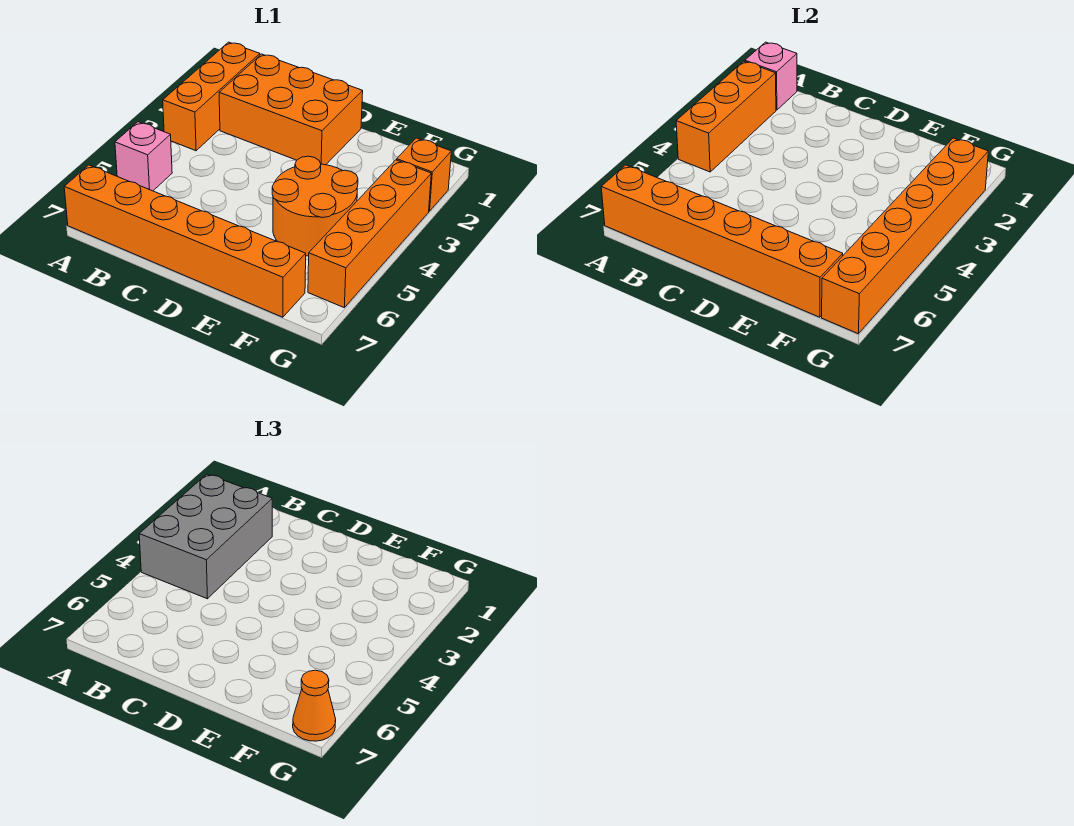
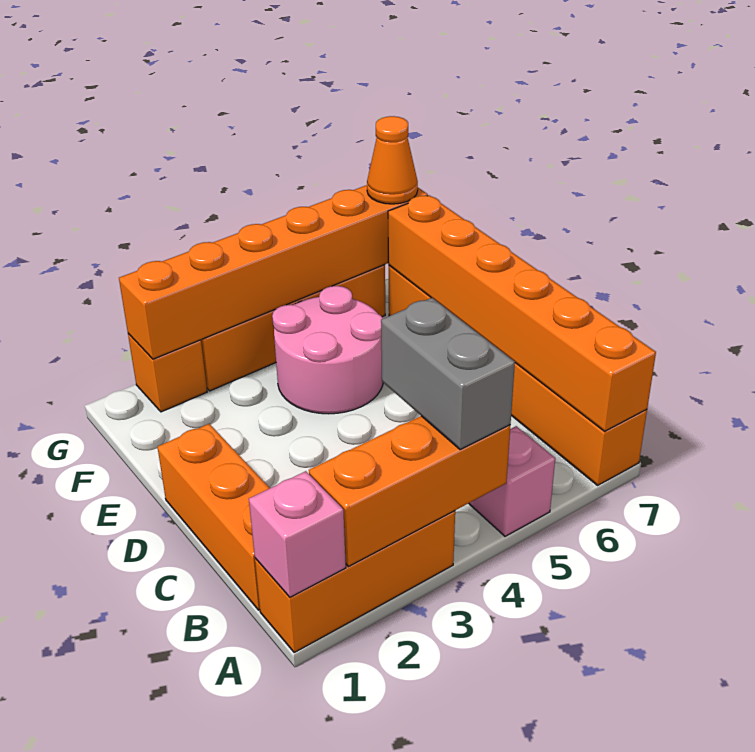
grey brick A2:B4 level 3 -> grey brick A4:B4 level 3
orange brick B1:D2 level 1 -> orange brick B1:D1 level 1
orange round brick E4:F5 level 1 -> pink round brick E4:F5 level 1

